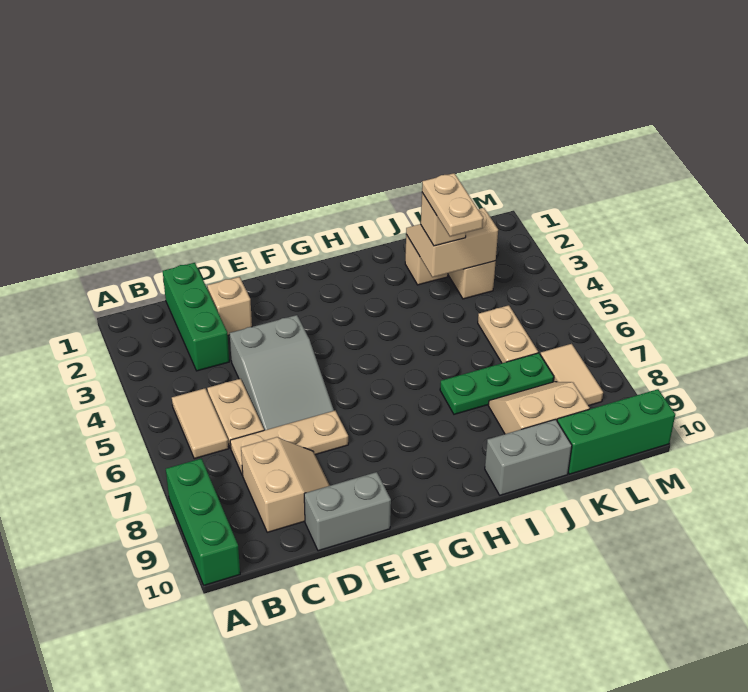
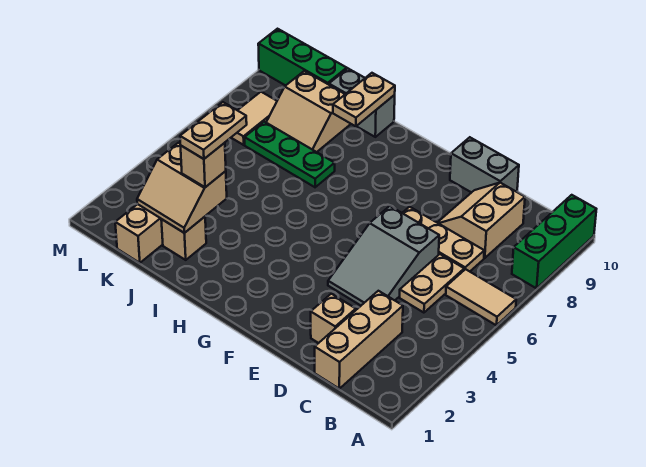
tan tile B5:B6 level 1 -> tan tile A6:B6 level 1
green brick C1:C3 level 1 -> tan brick C1:C3 level 1
grey slope D4:E6 level 1 top 4 -> grey slope D4:E6 level 1 top 6
tan plate K5:K6 level 1 -> tan plate I9:I10 level 2

